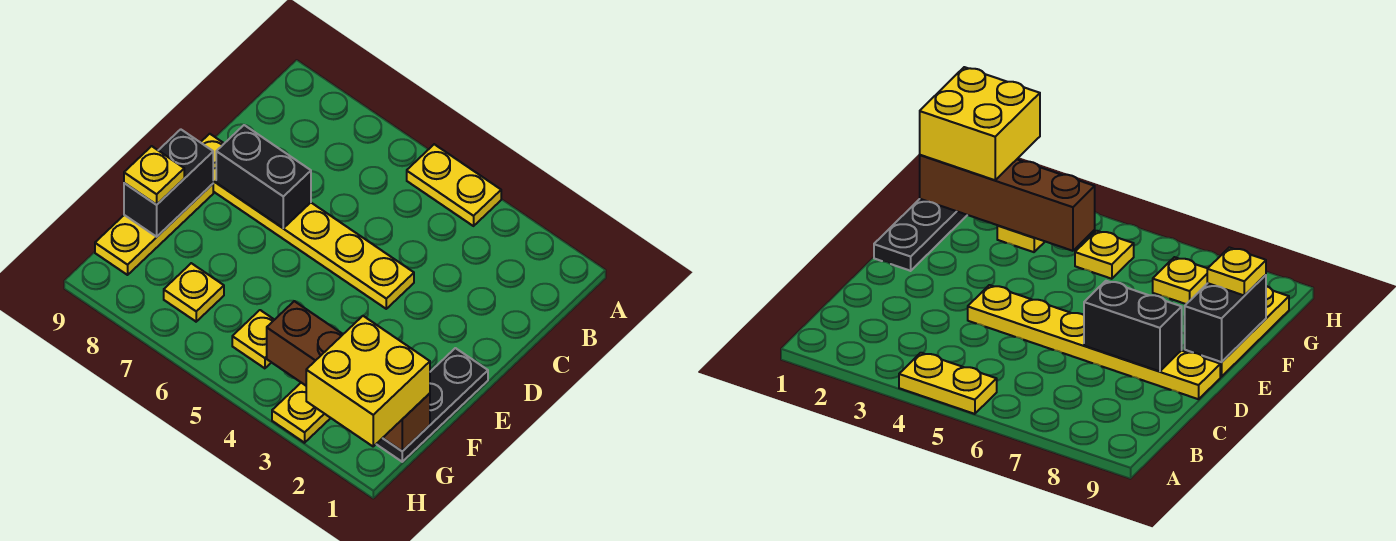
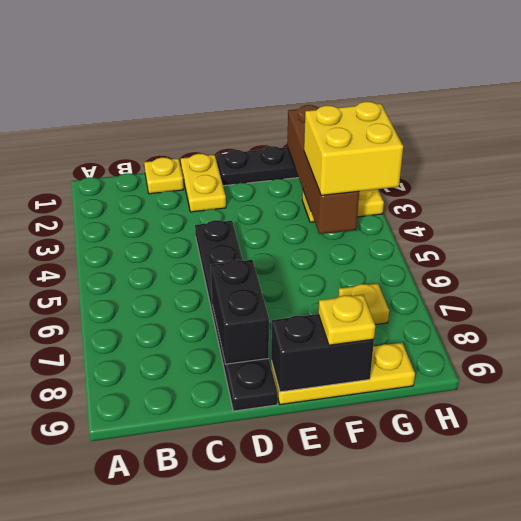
yellow plate A4:A5 level 1 -> yellow plate D1:D2 level 1
yellow plate D4:D9 level 1 -> black plate D4:D9 level 1
yellow brick G1:H2 level 3 -> yellow brick G3:H4 level 3
yellow plate G5 level 1 -> yellow plate C1 level 1

